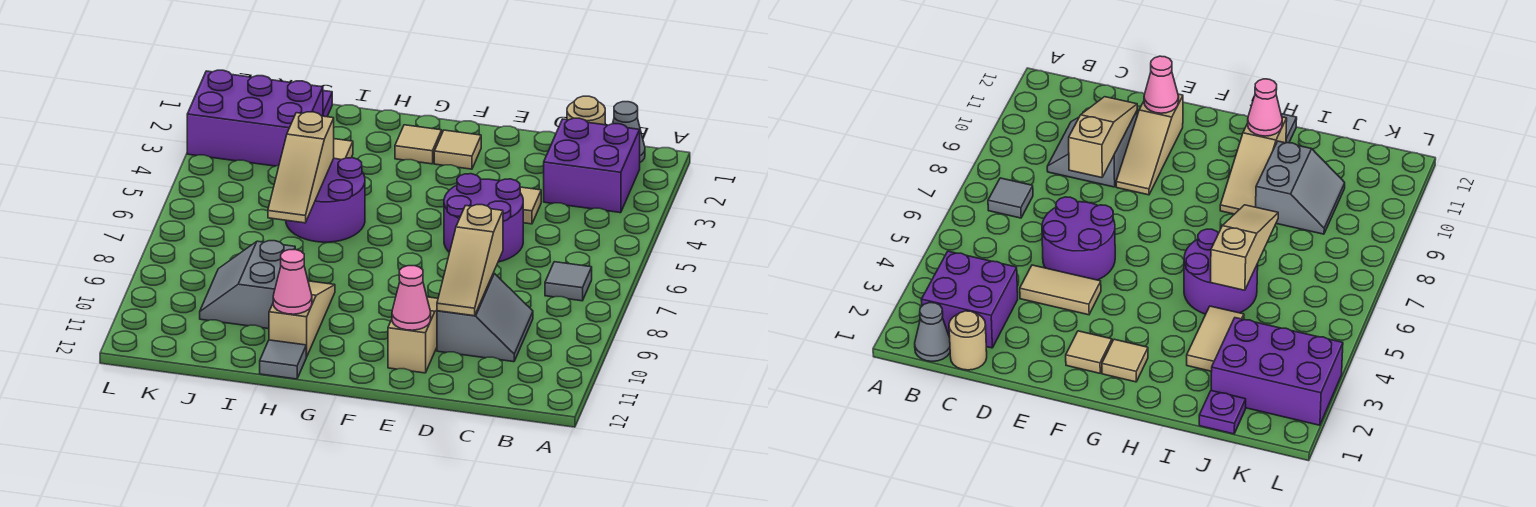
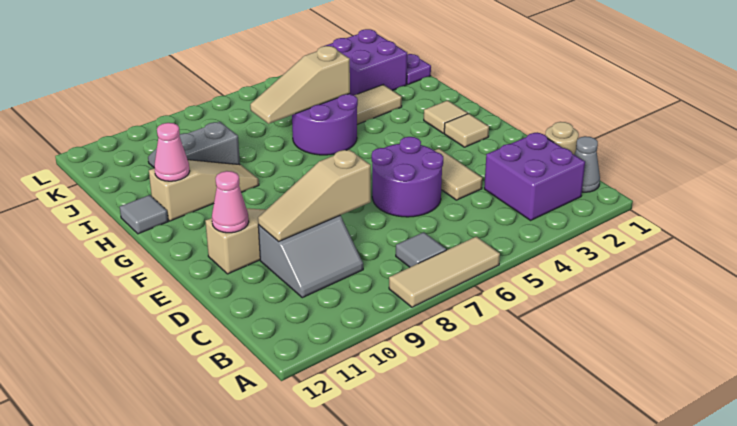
none -> tan tile A6:A8 level 1
purple brick J2:L3 level 1 -> purple brick J2:K3 level 1

